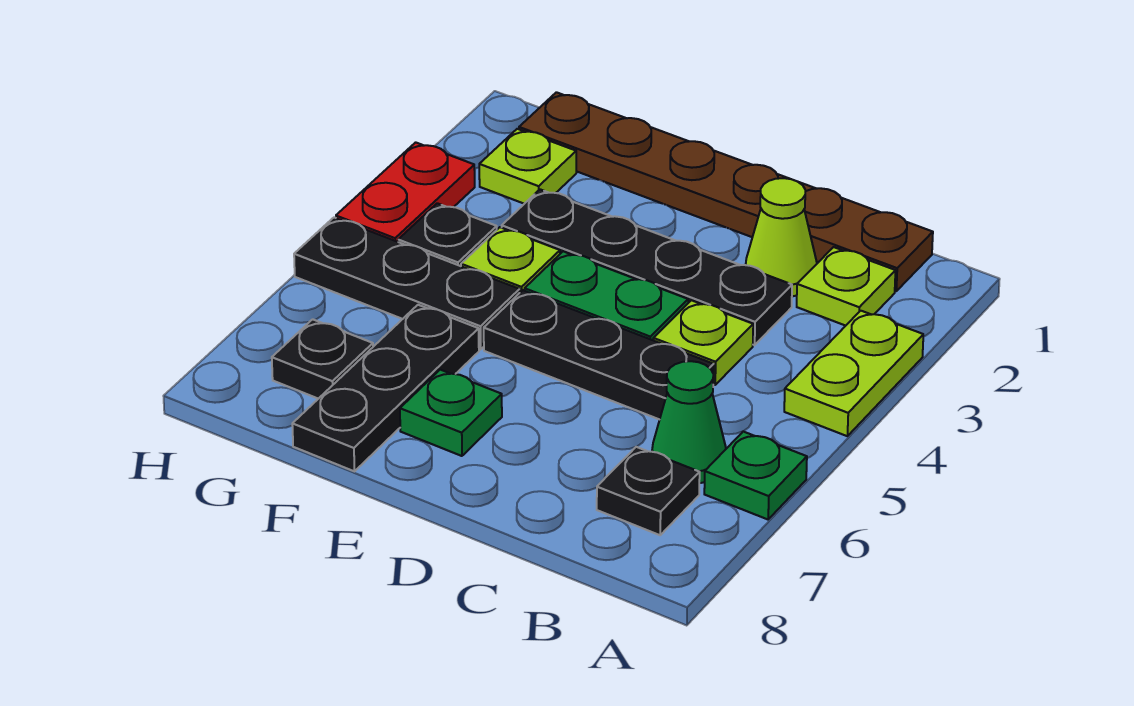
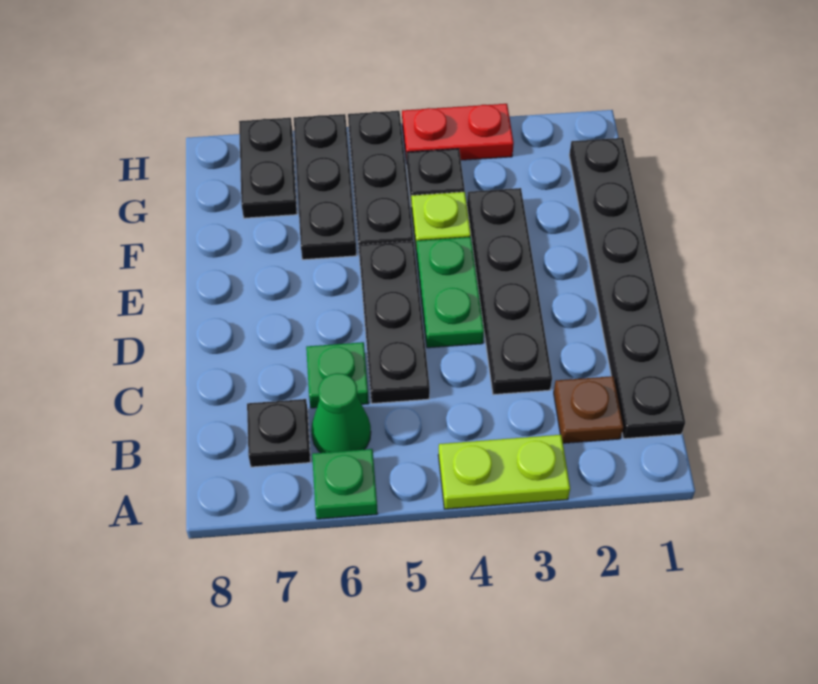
brown plate B1:G1 level 1 -> black plate B1:G1 level 1
lime plate B2 level 1 -> brown plate B2 level 1
lime cone C2 level 1 -> none
lime plate C4 level 1 -> none
green plate E7 level 1 -> green plate C6 level 1
black plate F6:F8 level 1 -> black plate F6:H6 level 1
lime plate G2 level 1 -> none
black plate G7 level 1 -> black plate G7:H7 level 1

